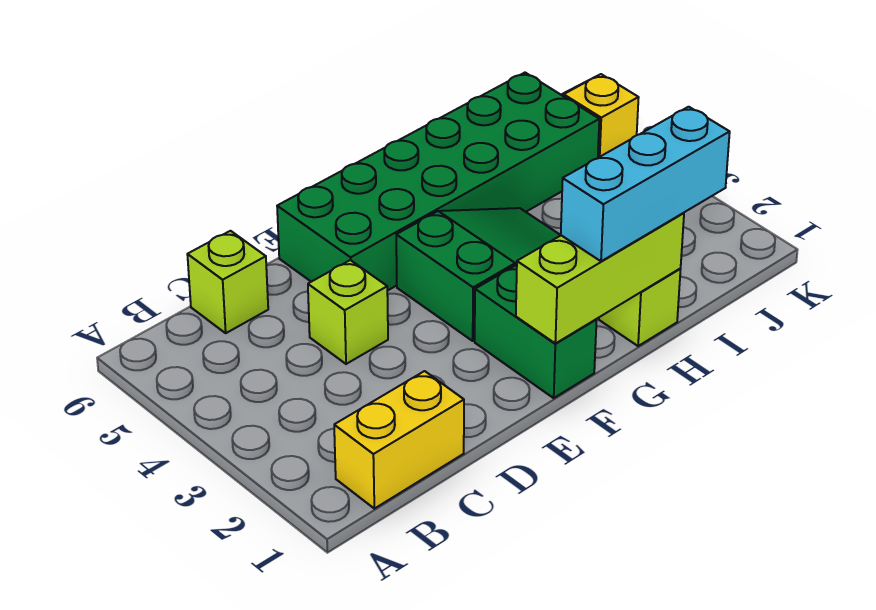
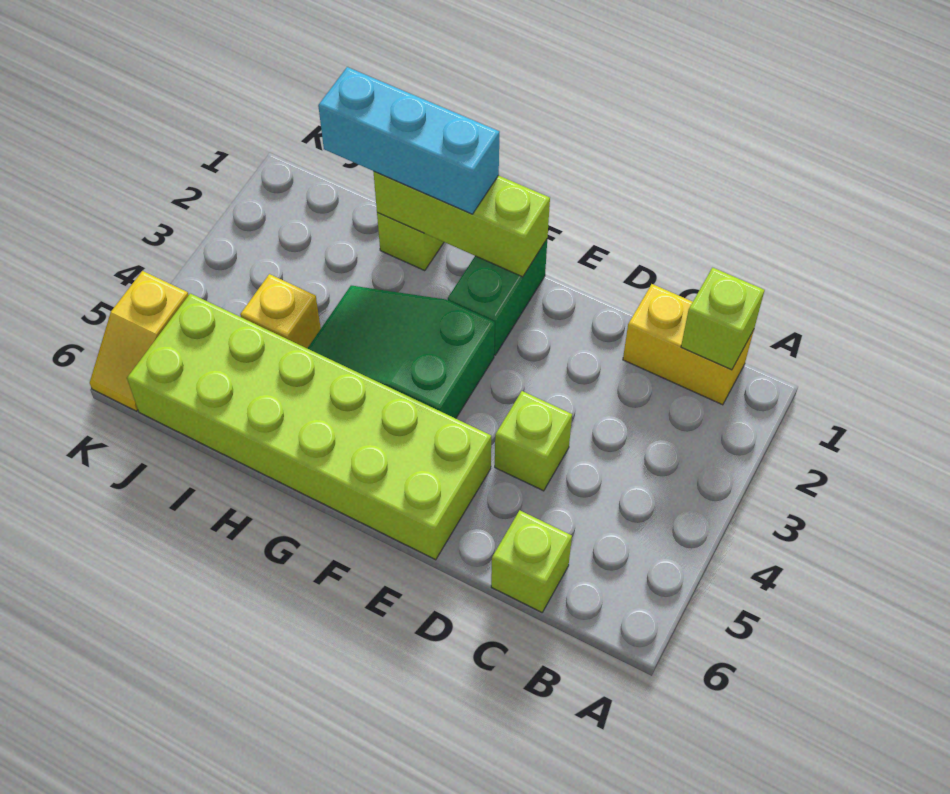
none -> lime brick B1 level 2
green brick E5:J6 level 1 -> lime brick E5:J6 level 1
none -> yellow brick I4 level 1

